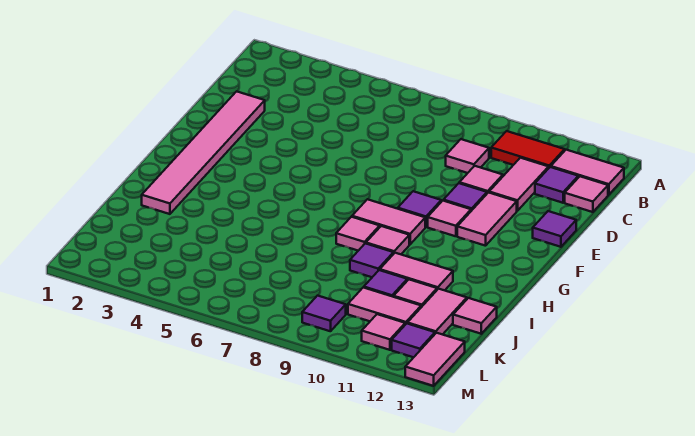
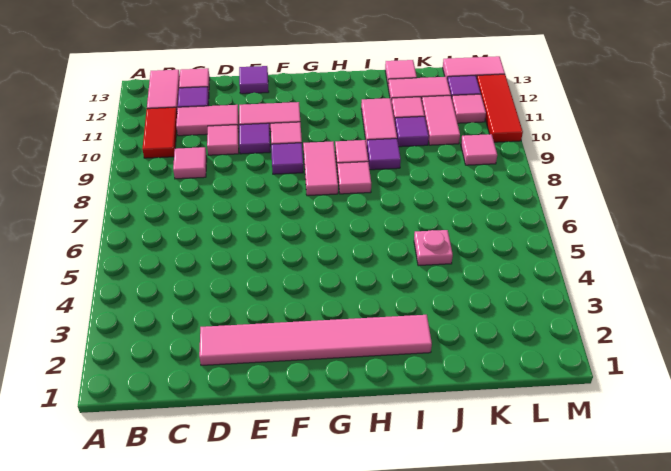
none -> pink plate J5 level 1
purple tile L9 level 1 -> pink tile L9 level 1
none -> red tile M10:M12 level 1

